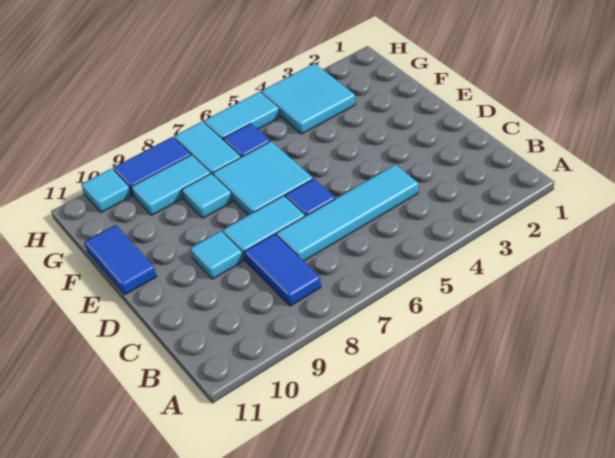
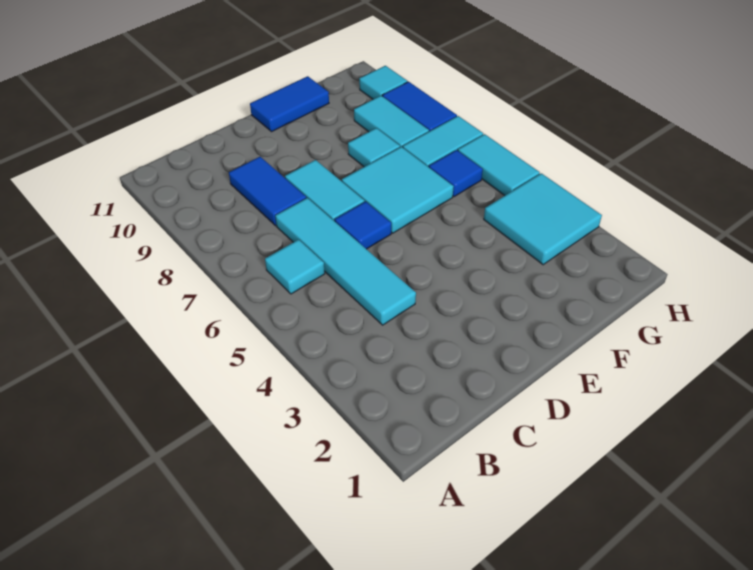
blue tile B8:C8 level 1 -> blue tile C8:C9 level 1
cyan tile D9 level 1 -> cyan tile B6 level 1

